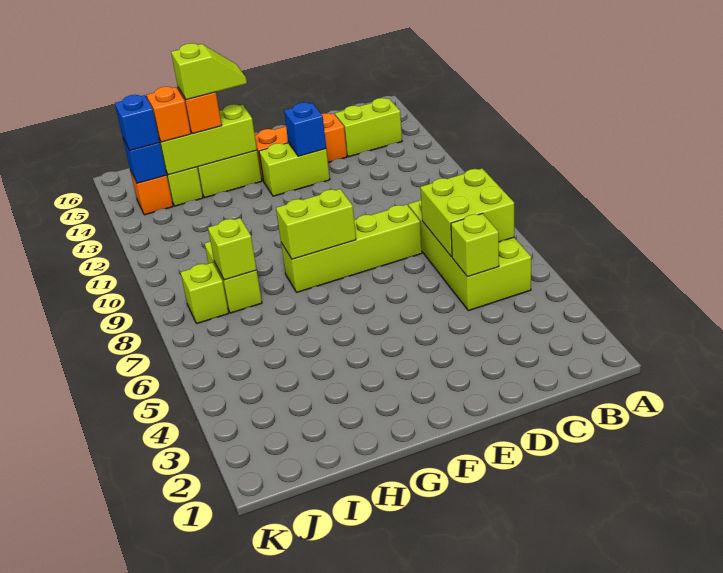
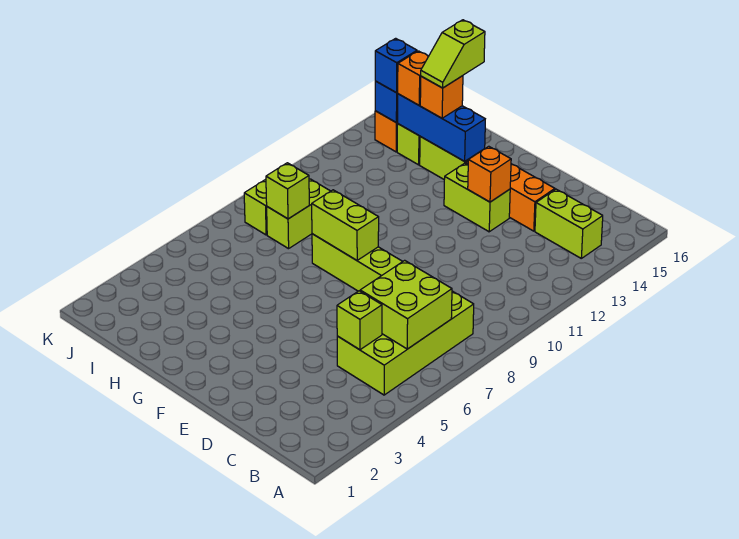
blue brick E13 level 2 -> orange brick E13 level 2
lime brick G14:I14 level 2 -> blue brick G14:I14 level 2
lime slope G14:H14 level 4 top H -> lime slope H14:H15 level 4 top 15

